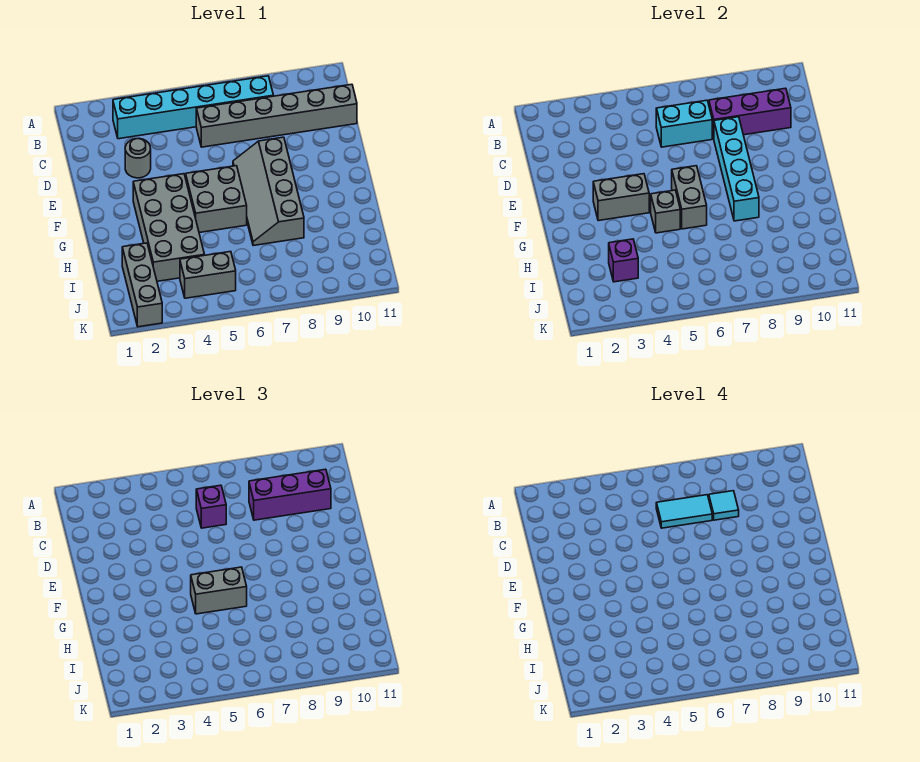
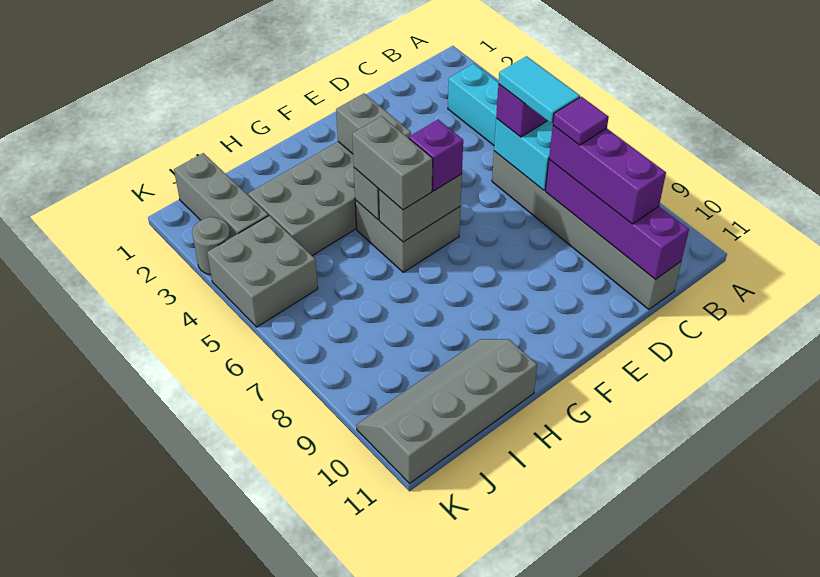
purple brick C8:C10 level 2 -> purple brick C8:C11 level 2
cyan tile C8 level 4 -> purple tile C8 level 4
grey round brick D3 level 1 -> grey round brick K3 level 1
cyan brick D8:G8 level 2 -> none
grey slope E7:H8 level 1 top 8 -> grey slope H10:K11 level 1 top 11
grey brick I2:K2 level 1 -> grey brick J1:J3 level 1
purple brick I3 level 2 -> purple brick F6 level 3
grey brick J4:J5 level 1 -> grey brick J4:K5 level 1

